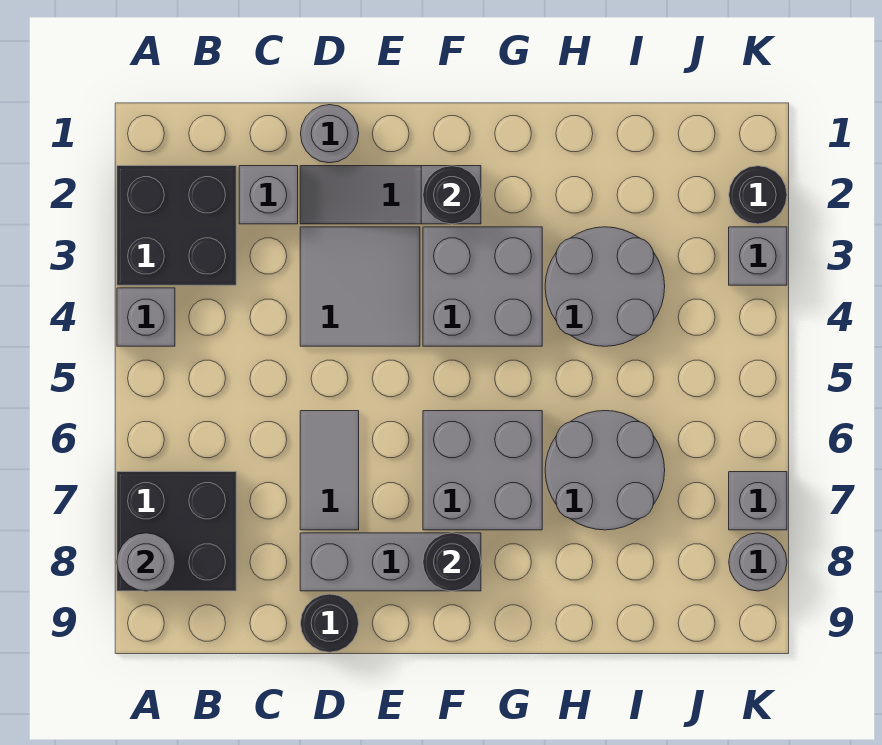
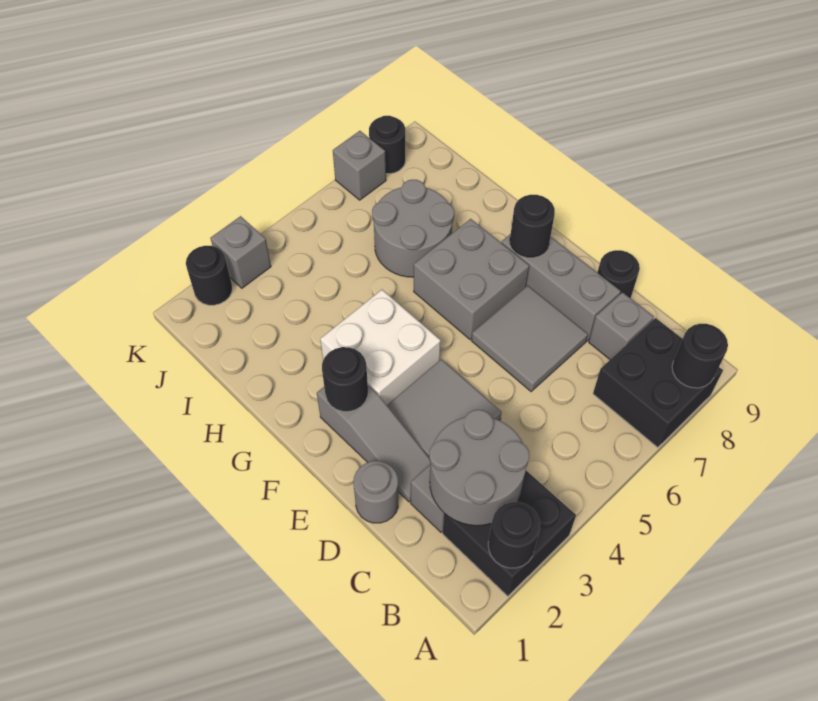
none -> black round brick A2 level 2
grey brick A4 level 1 -> grey brick C8 level 1
grey round brick A8 level 2 -> black round brick A8 level 2
grey tile D6:D7 level 1 -> grey tile D6:E7 level 1
grey brick F3:G4 level 1 -> white brick F3:G4 level 1
grey round brick H3:I4 level 1 -> grey round brick B2:C3 level 2
grey round brick K8 level 1 -> black round brick K8 level 1

